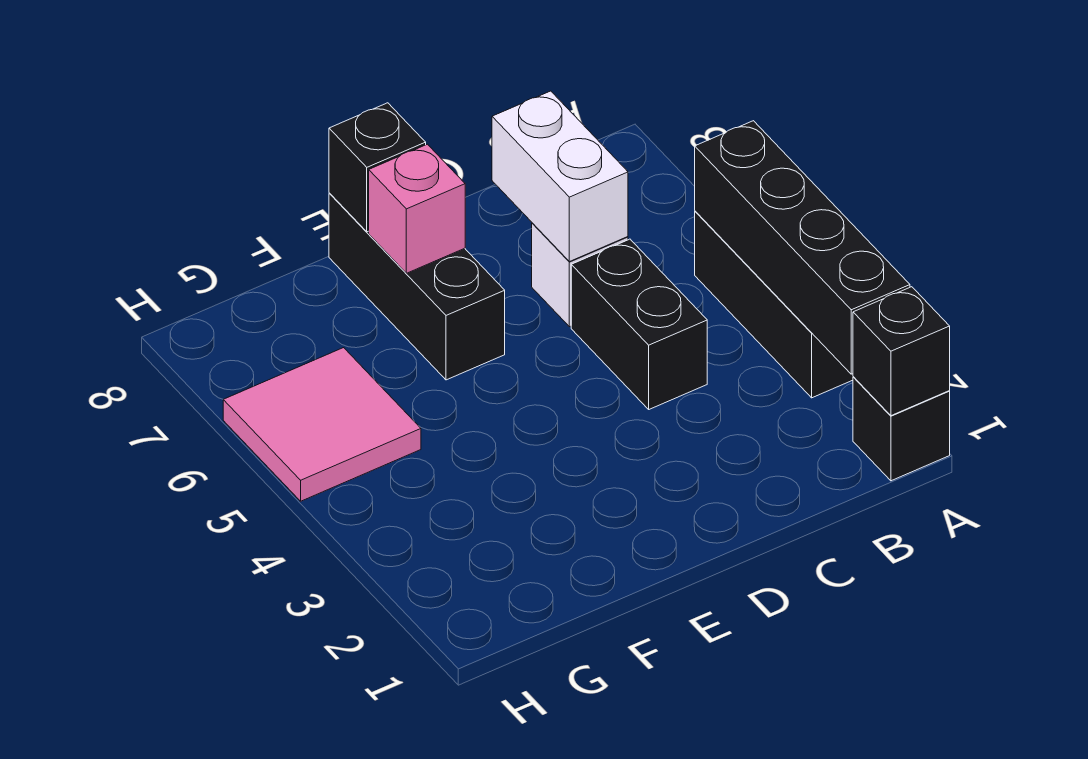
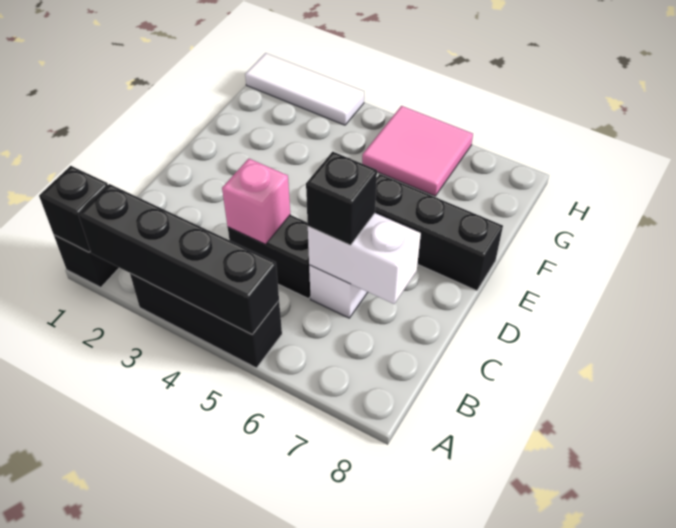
pink brick E7 level 2 -> pink brick C4 level 2
black brick E8 level 2 -> black brick C6 level 3
none -> white tile H1:H3 level 1

